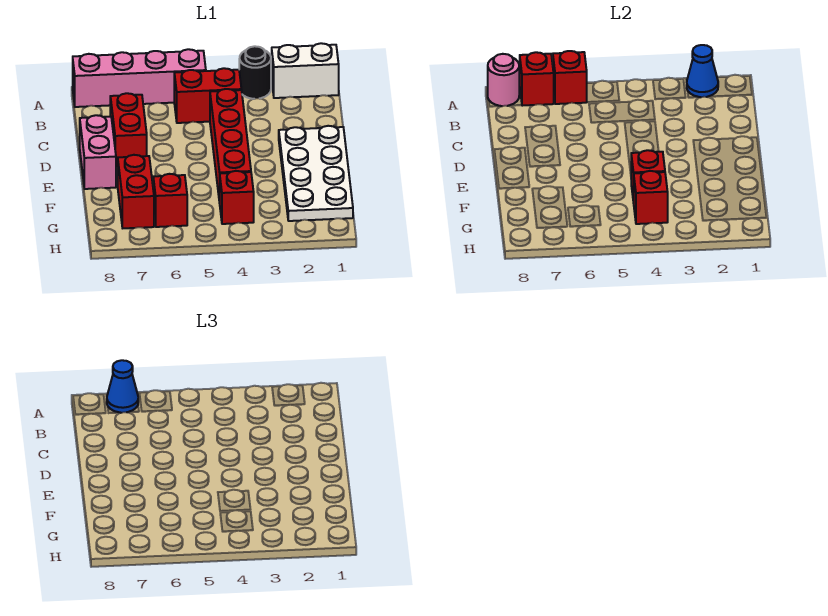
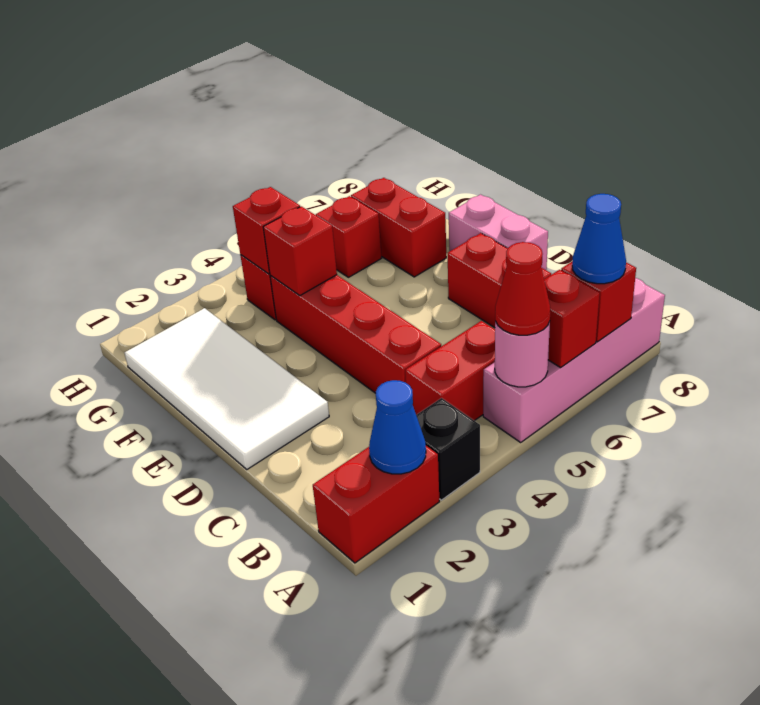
white brick A1:A2 level 1 -> red brick A1:A2 level 1
black round brick A3 level 1 -> black brick A3 level 1
none -> red cone A5 level 3
pink round brick A8 level 2 -> pink round brick A5 level 2
white plate D1:G2 level 1 -> white tile D1:G2 level 1

